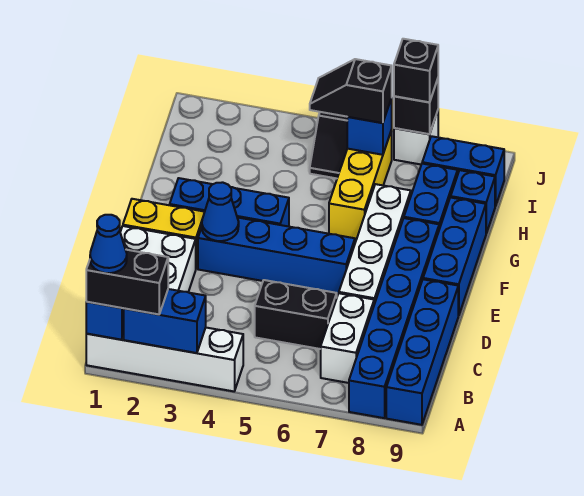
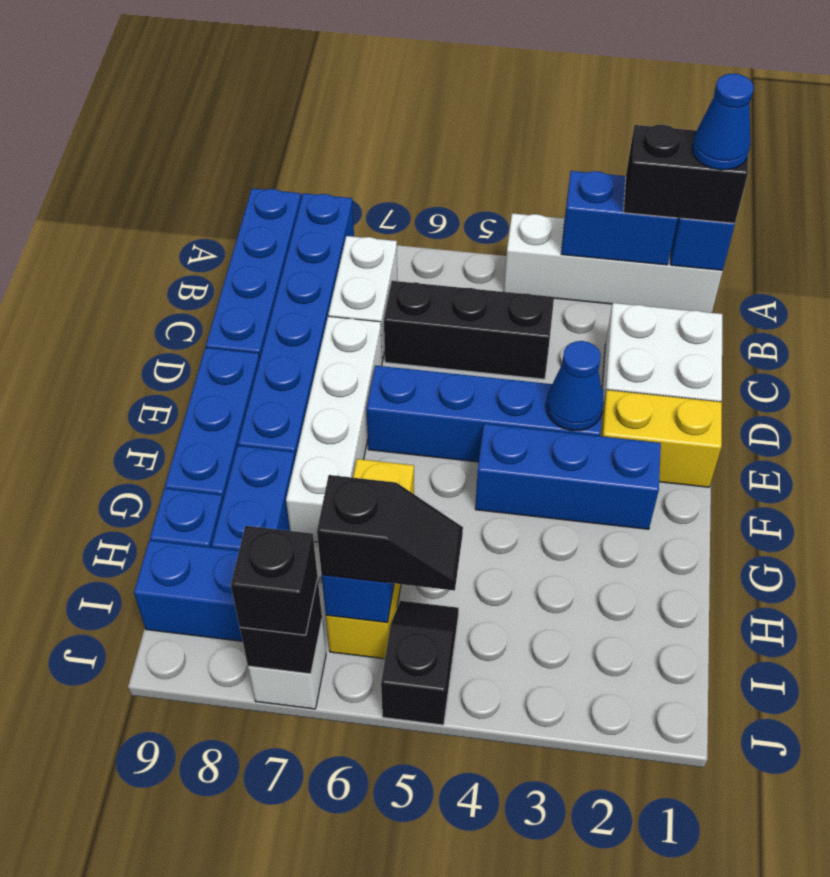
black brick C5:C6 level 1 -> black brick C4:C6 level 1

